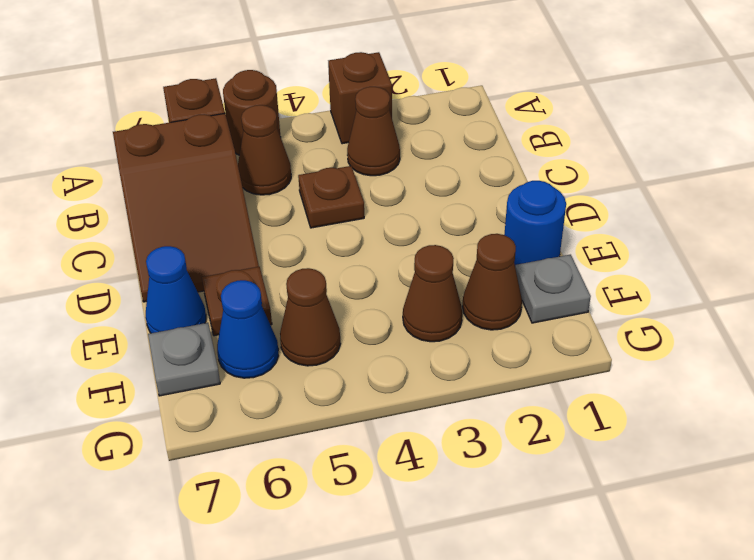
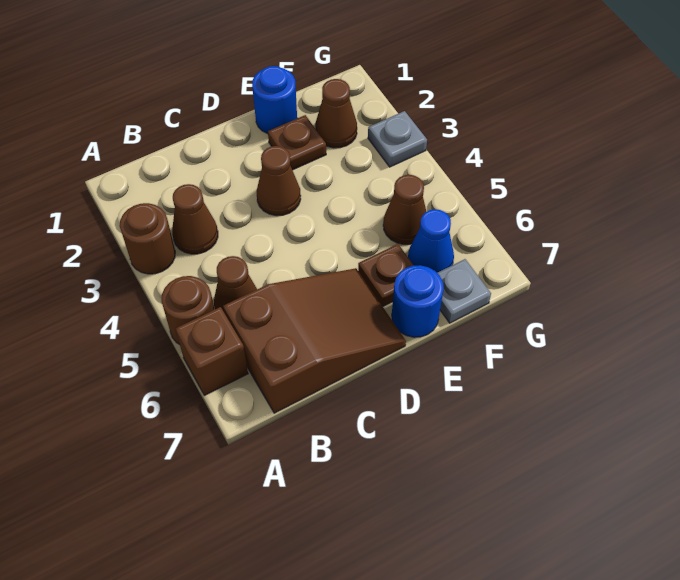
brown brick A3 level 1 -> brown round brick A3 level 1
brown plate C4 level 1 -> brown plate E2 level 1
blue cone E7 level 1 -> blue round brick E7 level 1
grey plate F1 level 1 -> grey plate G3 level 1
brown cone F3 level 1 -> brown cone D3 level 1

